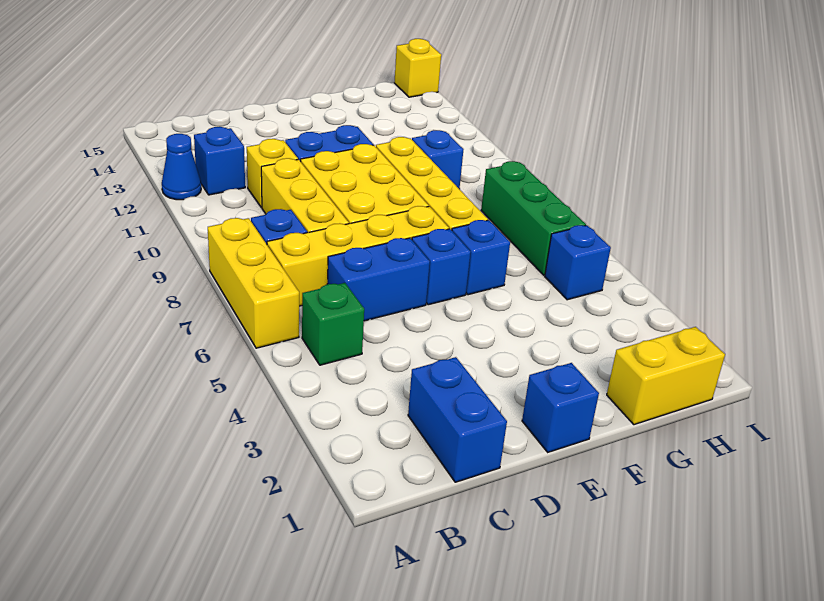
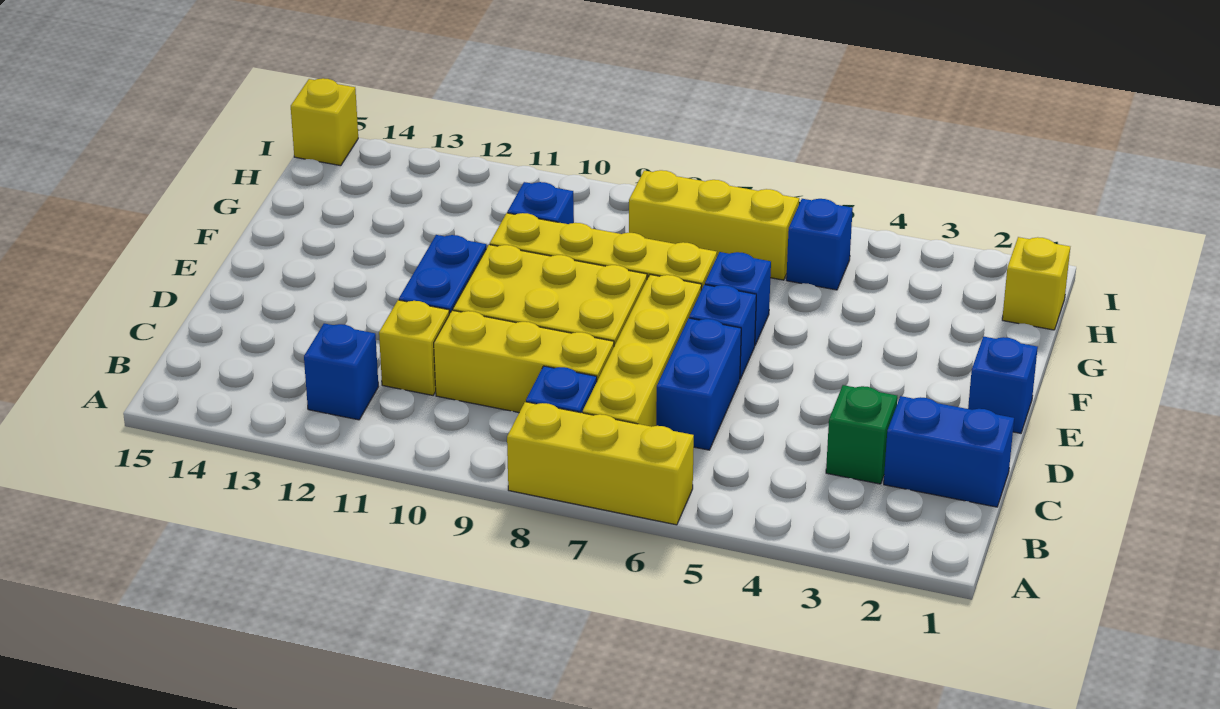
blue cone A12 level 1 -> none
green brick B5 level 1 -> green brick C3 level 1
yellow brick G1:H1 level 1 -> yellow brick H1 level 1
green brick H6:H8 level 1 -> yellow brick H6:H8 level 1

